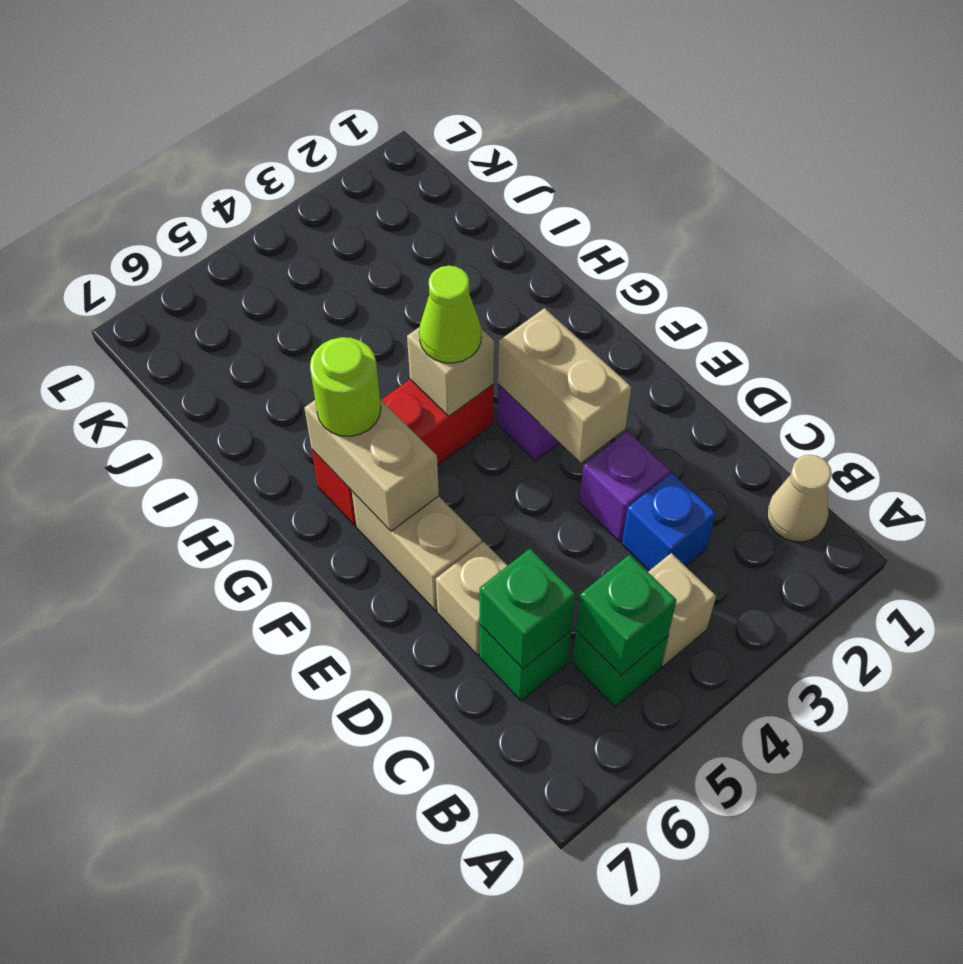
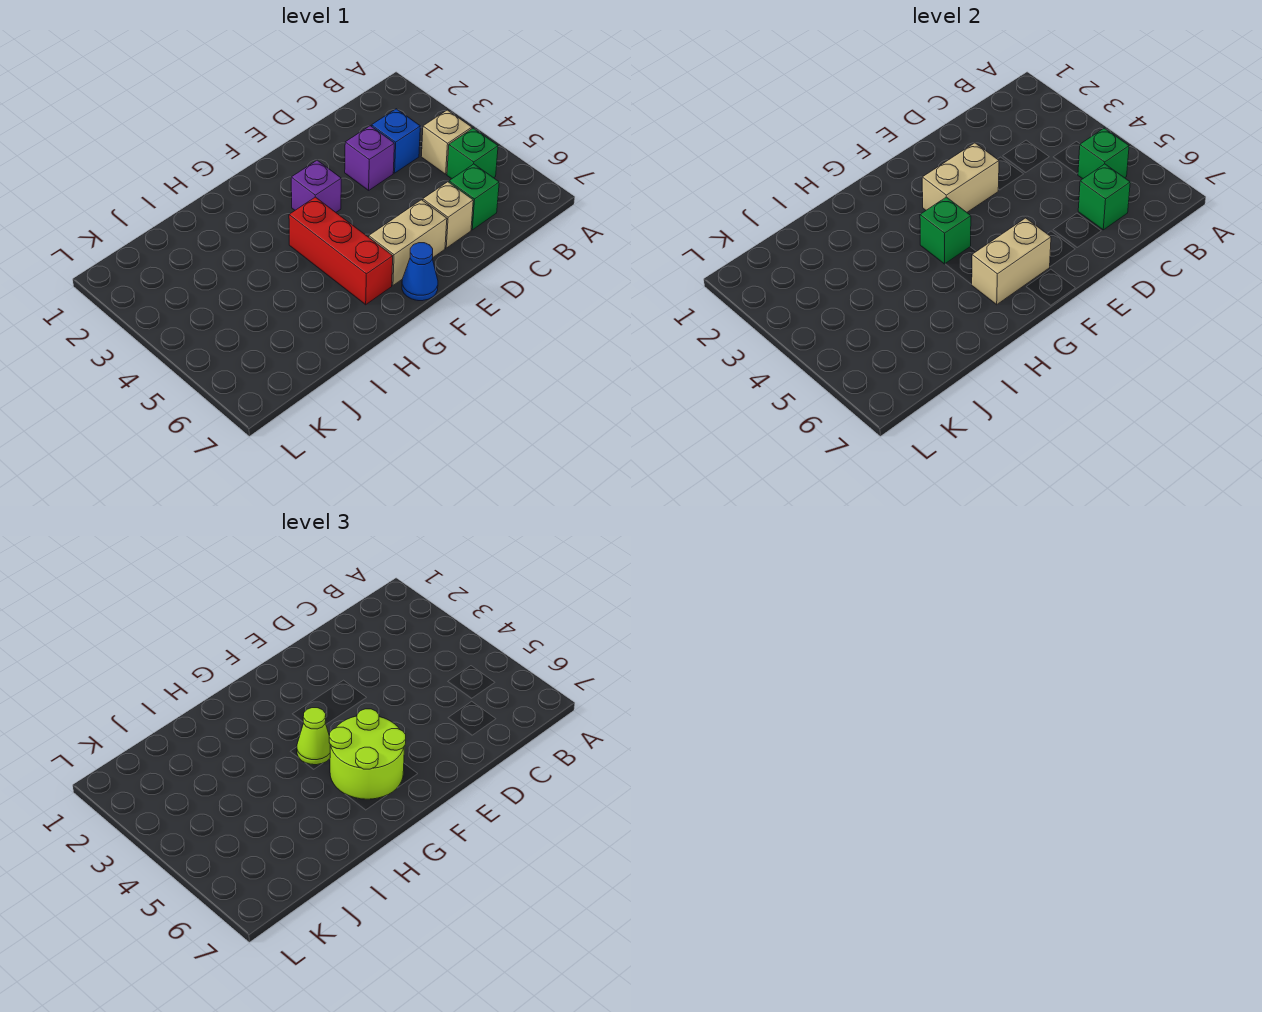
tan cone B1 level 1 -> none
none -> blue cone F7 level 1
tan brick G4 level 2 -> green brick G4 level 2
lime round brick G6 level 3 -> lime round brick F5:G6 level 3

